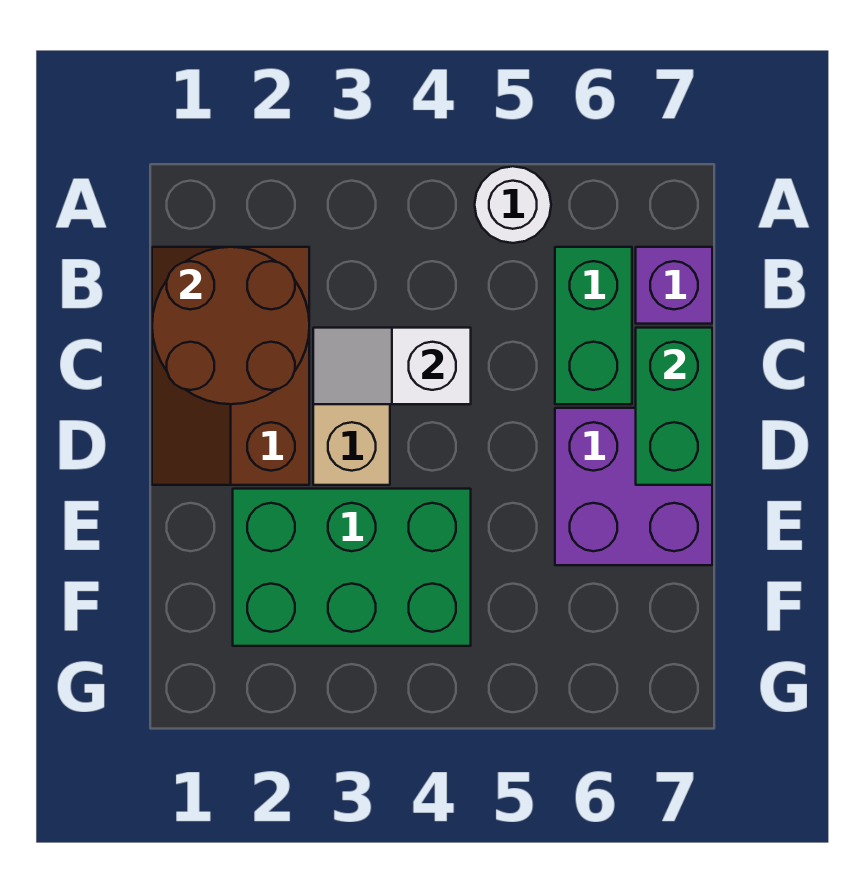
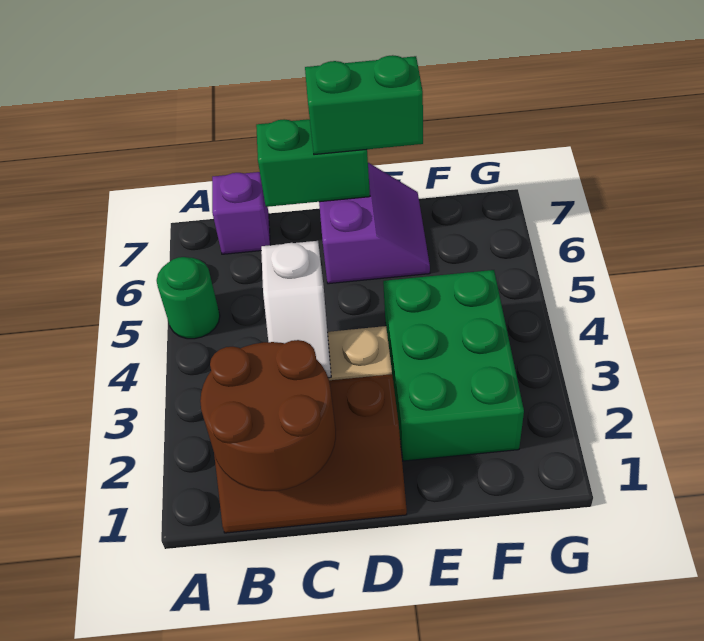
white round brick A5 level 1 -> green round brick A5 level 1
green brick B6:C6 level 1 -> green brick D7:E7 level 3
purple brick D6:E7 level 1 -> purple slope D6:E7 level 1 top D

